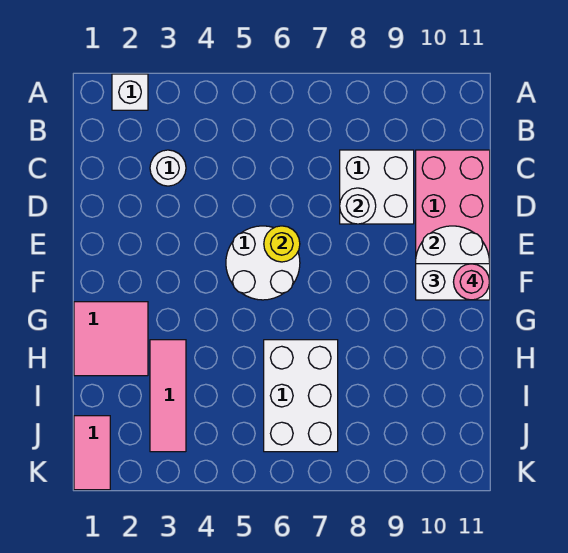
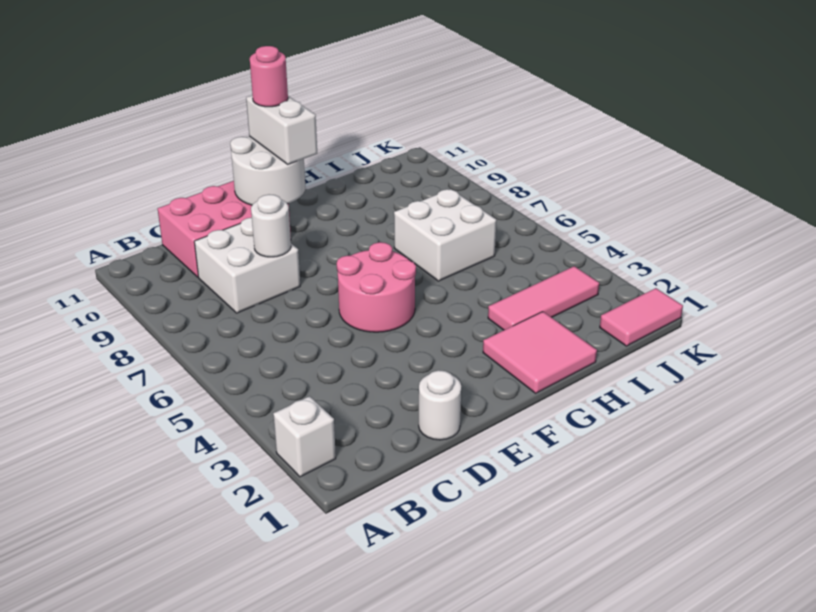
white round brick C3 level 1 -> white round brick D1 level 1
white round brick E5:F6 level 1 -> pink round brick E5:F6 level 1
yellow round brick E6 level 2 -> none
white brick H6:J7 level 1 -> white brick H6:I7 level 1

